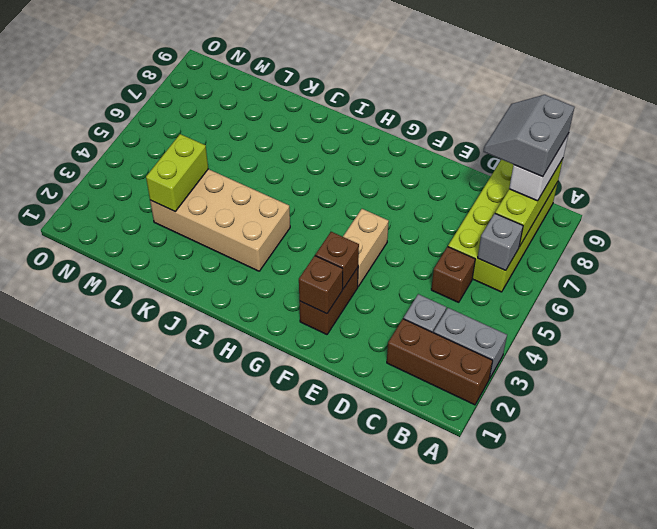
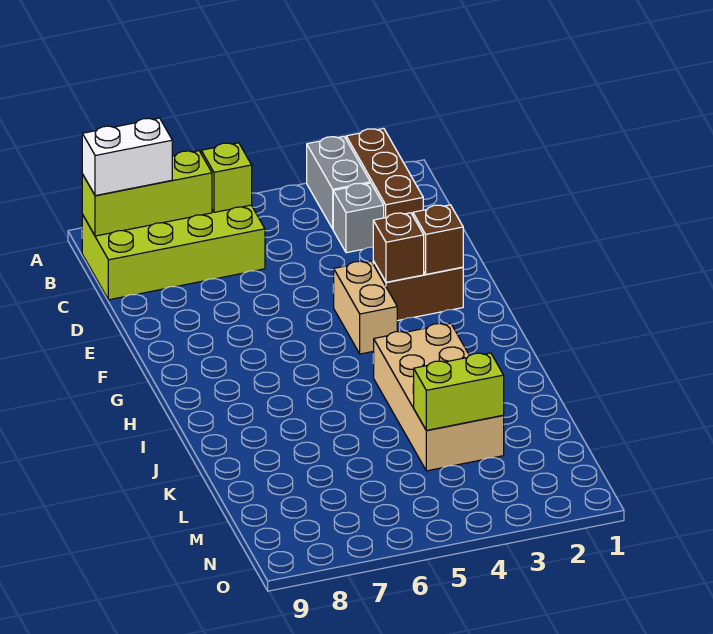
grey brick B6 level 2 -> lime brick B6 level 2
grey slope B8:C9 level 4 top B -> none
brown brick C5 level 1 -> none
tan brick F4:F5 level 1 -> tan brick F4:G4 level 1

